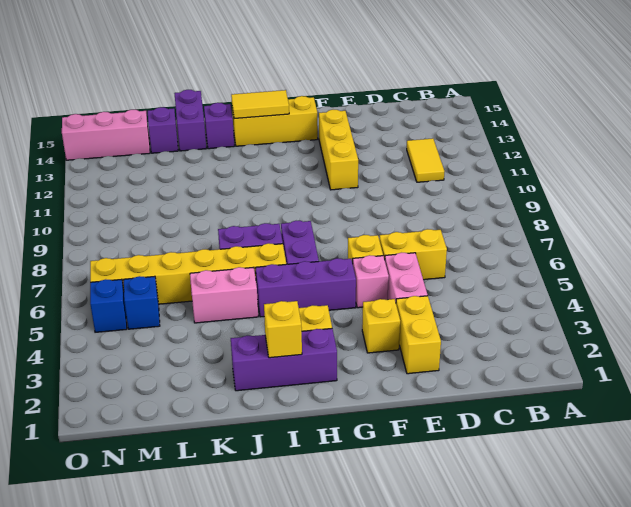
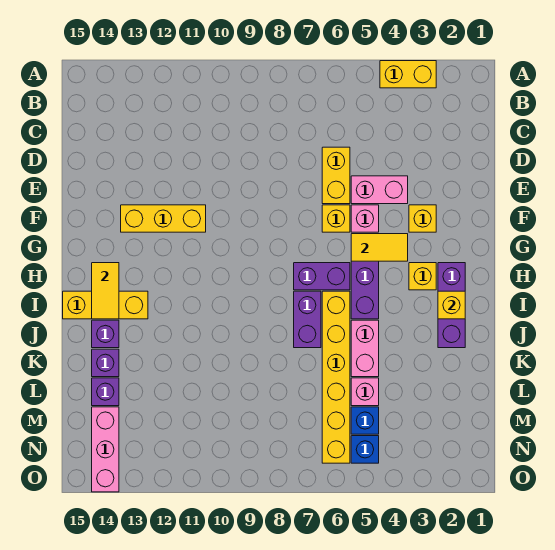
yellow tile C11:C12 level 1 -> yellow tile G4:G5 level 2
yellow brick E2:E3 level 1 -> yellow brick A3:A4 level 1
yellow brick G14:I14 level 1 -> yellow brick I13:I15 level 1
purple brick K14:K15 level 1 -> purple brick K14 level 1
none -> pink brick L5 level 1

